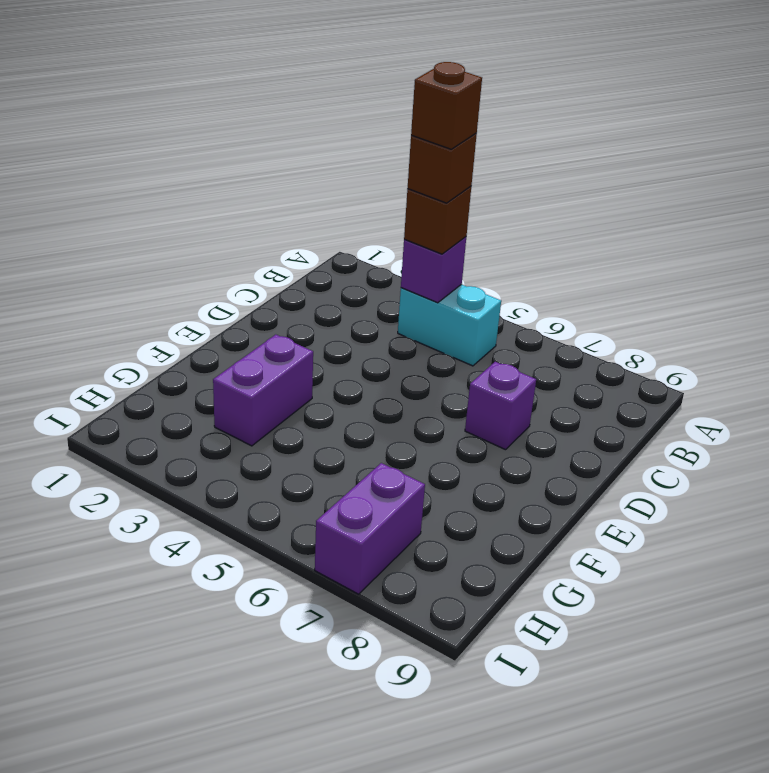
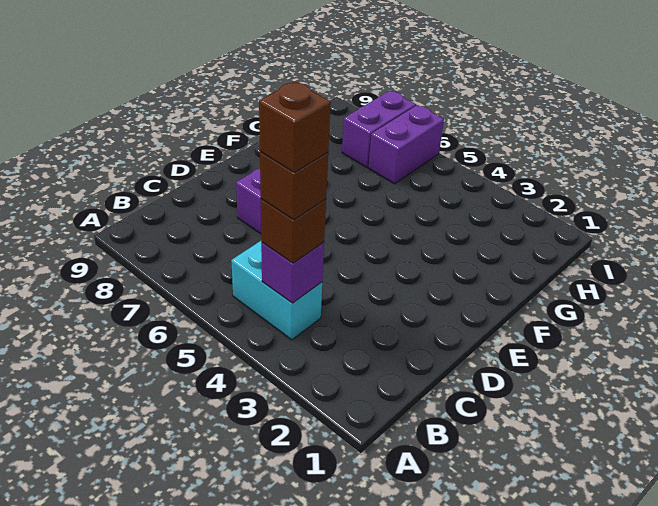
purple brick F3:G3 level 1 -> purple brick H6:I6 level 1

